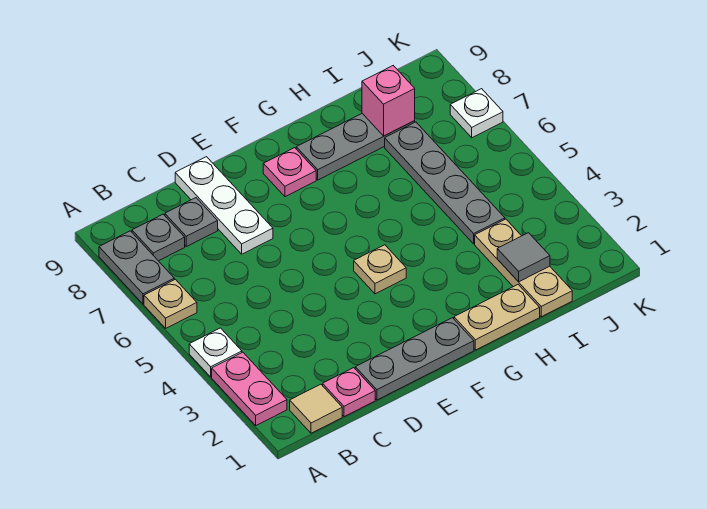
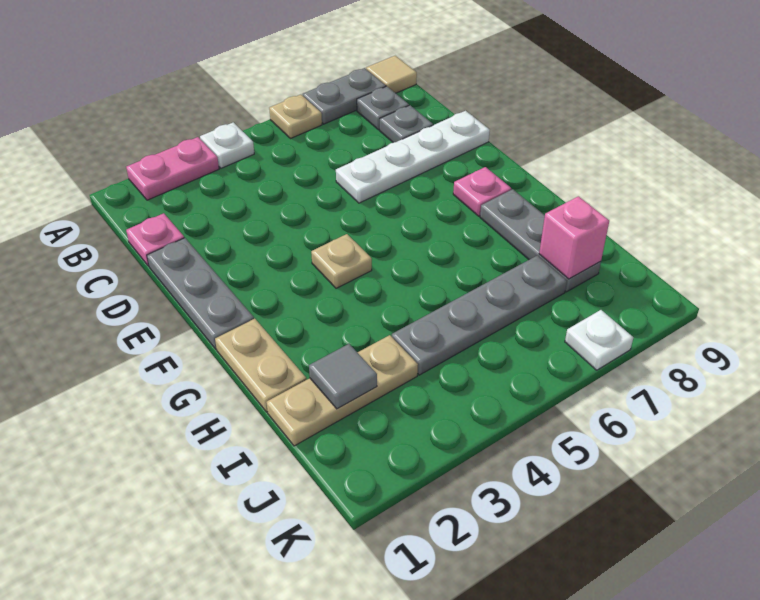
tan tile B1 level 1 -> tan tile A9 level 1
white plate D7:D9 level 1 -> white plate D6:D9 level 1

